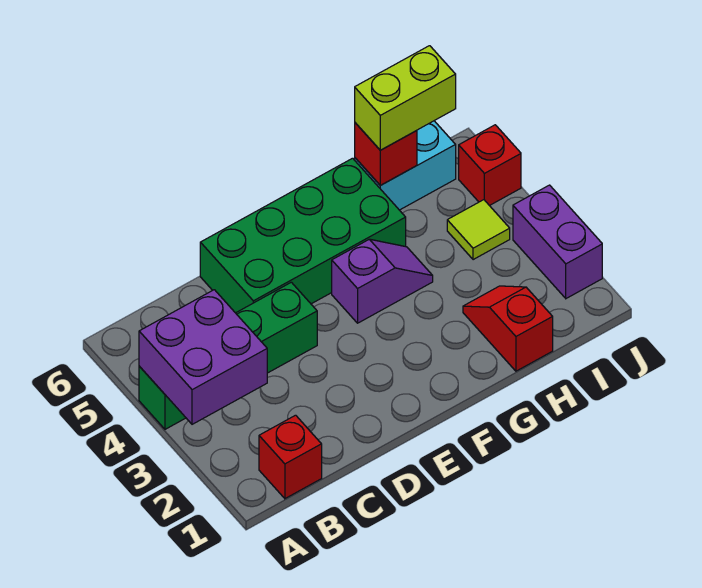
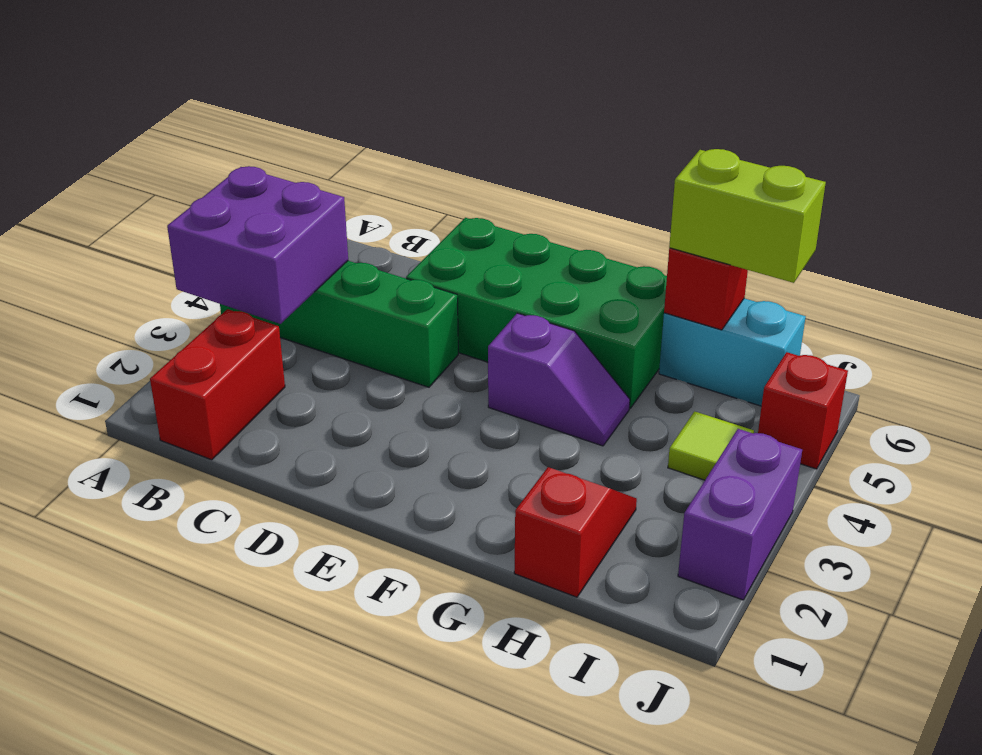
red brick B1 level 1 -> red brick B1:B2 level 1

